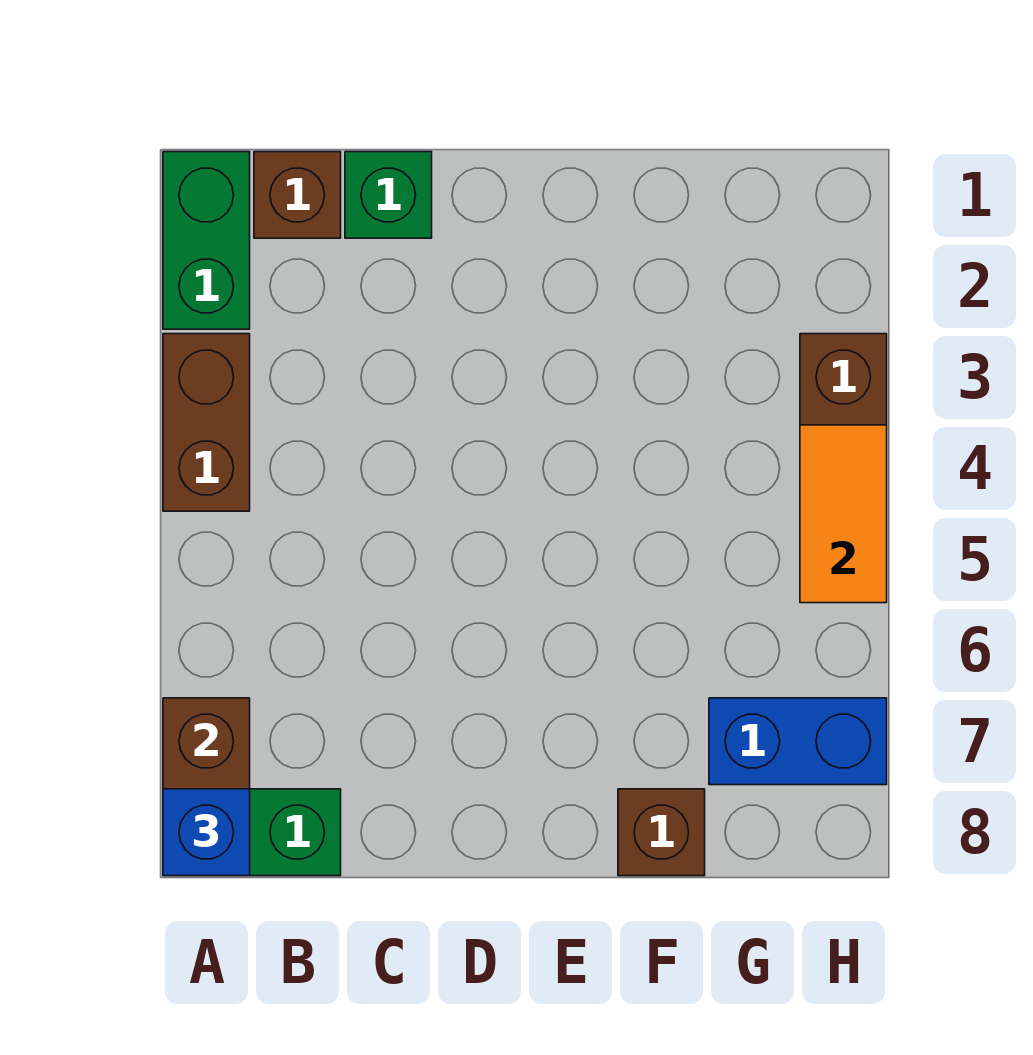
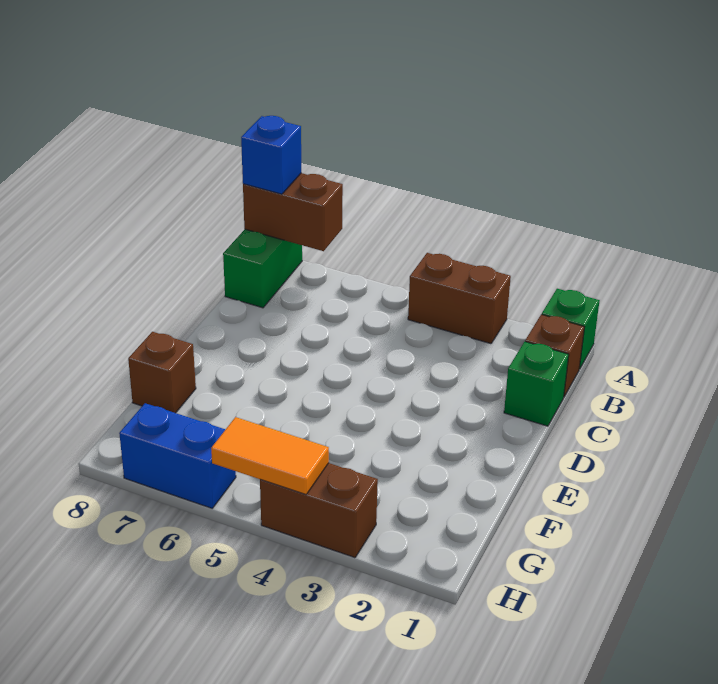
green brick A1:A2 level 1 -> green brick A1 level 1
blue brick G7:H7 level 1 -> blue brick H6:H7 level 1

